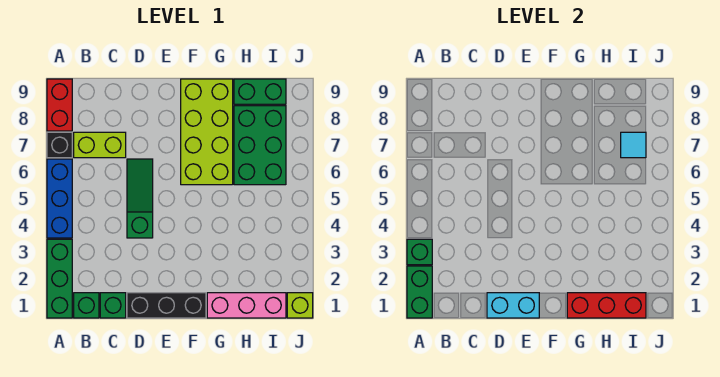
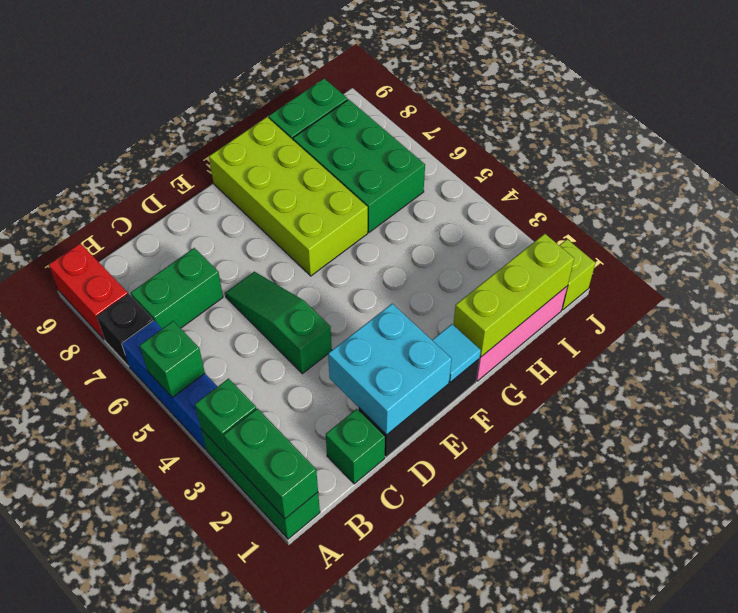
green brick B1 level 1 -> green brick A5 level 2
lime brick B7:C7 level 1 -> green brick B7:C7 level 1
cyan brick D1:E1 level 2 -> cyan brick D1:E2 level 2
red brick G1:I1 level 2 -> lime brick G1:I1 level 2
cyan tile I7 level 2 -> cyan tile F1 level 2

